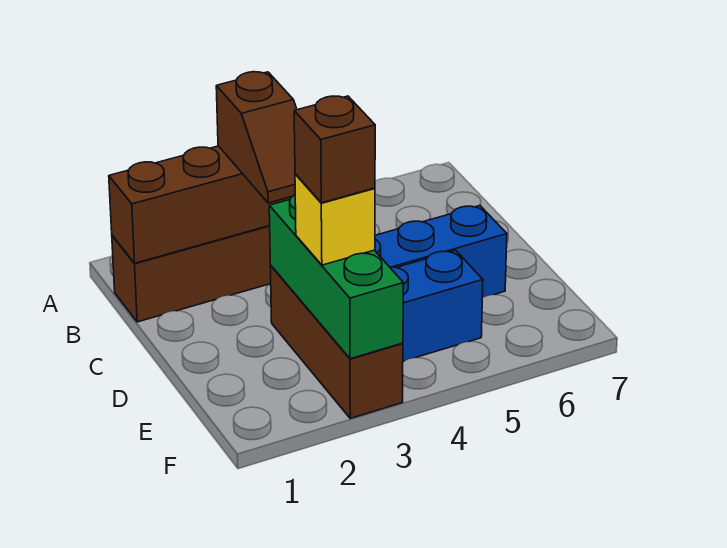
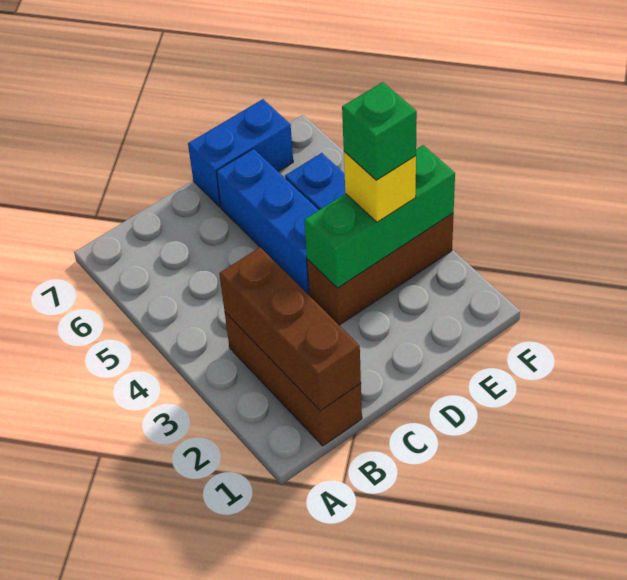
brown slope B3:C3 level 3 top B -> none
none -> blue brick D7:E7 level 1
brown brick E3 level 4 -> green brick E3 level 4

